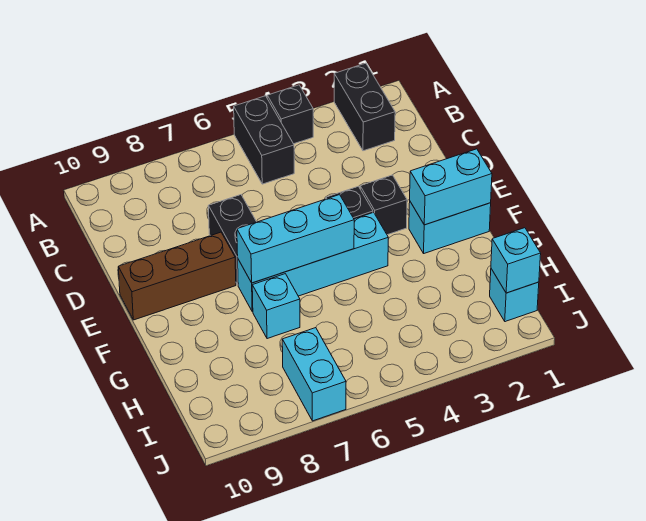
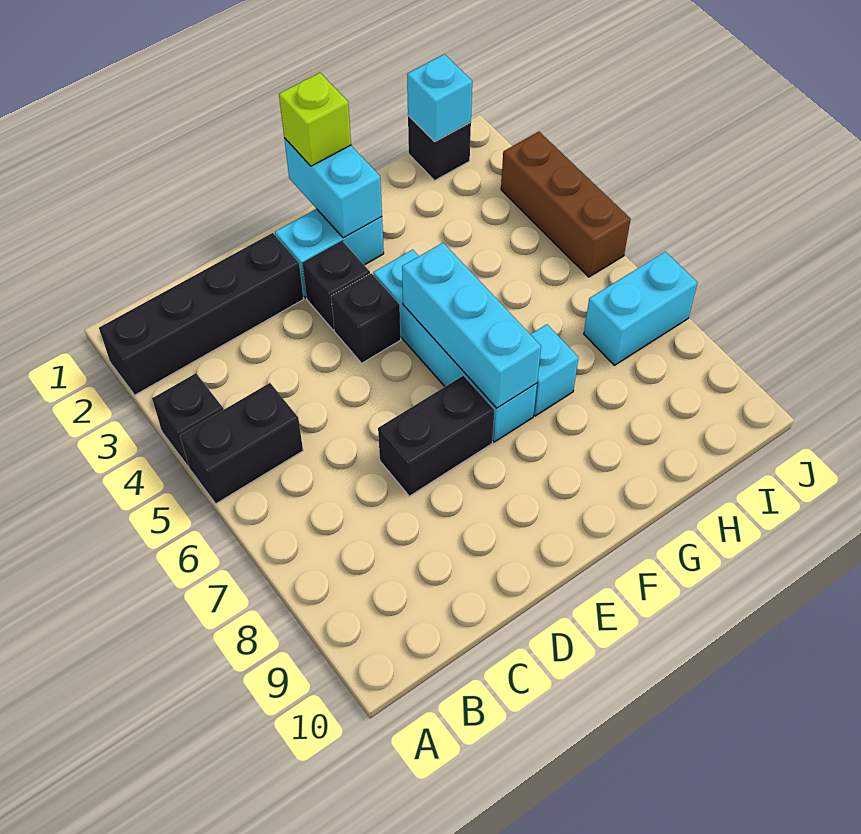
black brick A2:B2 level 1 -> black brick A2:D2 level 1
brown brick E8:E10 level 1 -> brown brick J3:J5 level 1
cyan brick F1:F2 level 1 -> cyan brick E2:F2 level 1
none -> lime brick F1 level 3
cyan brick I1 level 1 -> black brick I1 level 1

